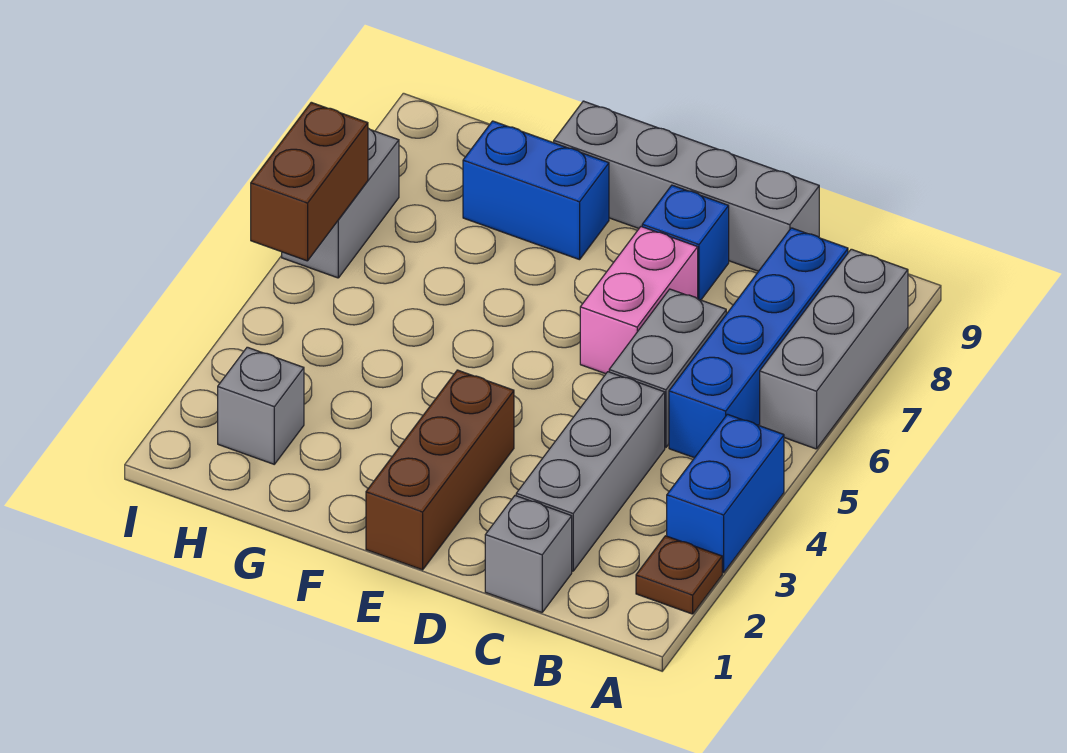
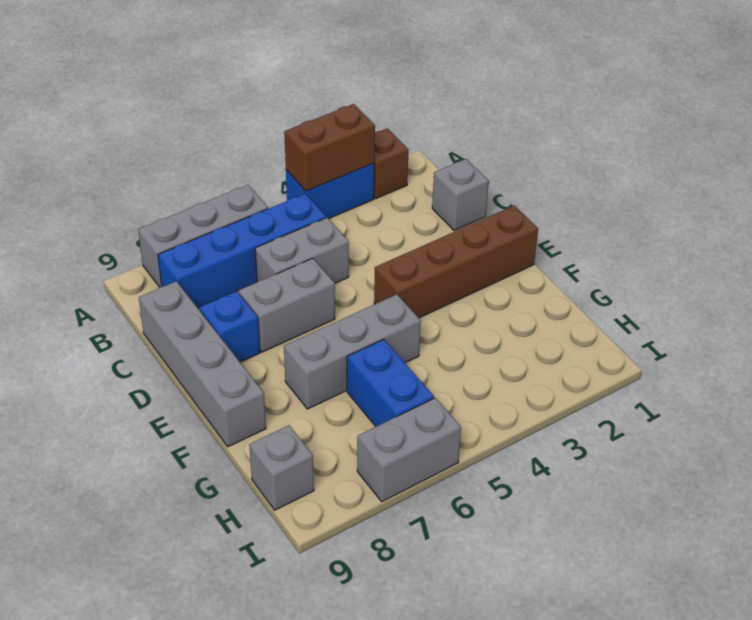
brown plate A2 level 1 -> brown brick A2 level 1
grey brick C2:C4 level 1 -> grey brick F5:F7 level 1
pink brick D6:D7 level 1 -> grey brick D6:D7 level 1
brown brick E1:E3 level 1 -> brown brick E1:E4 level 1
blue brick F8:G8 level 1 -> blue brick G6:H6 level 1
grey brick H2 level 1 -> grey brick H9 level 1
brown brick I5:I6 level 2 -> brown brick A3:A4 level 2

